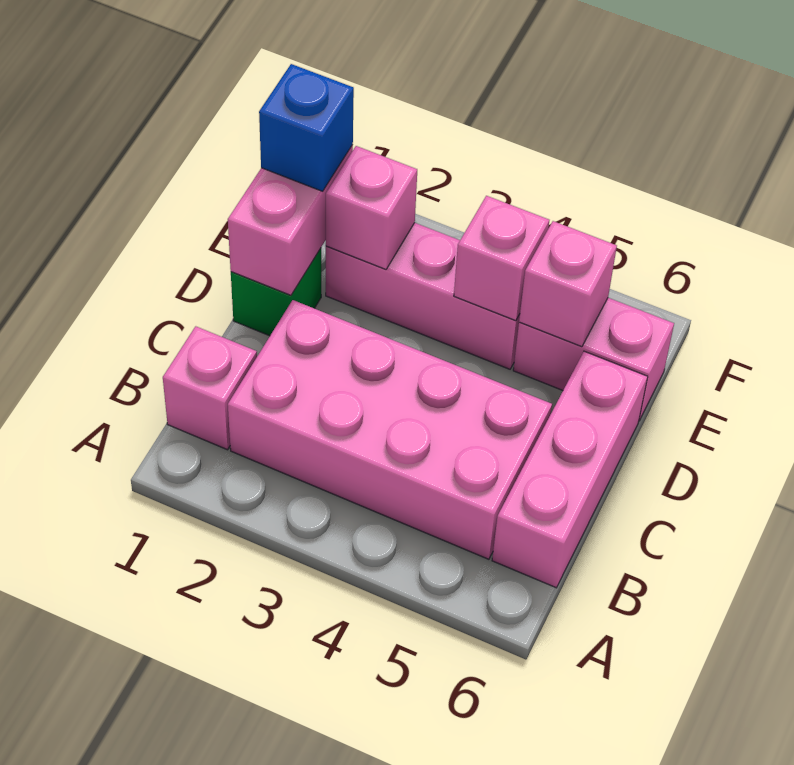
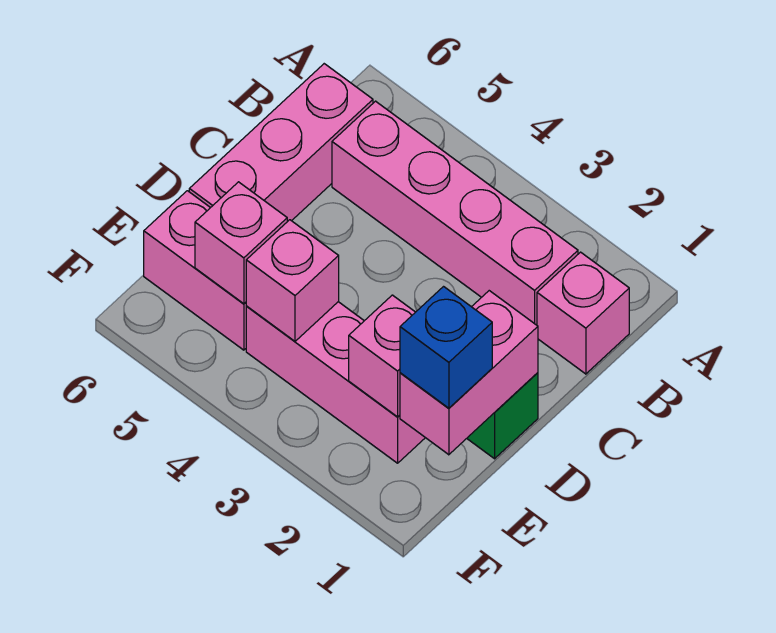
pink brick B2:C5 level 1 -> pink brick B2:B5 level 1

